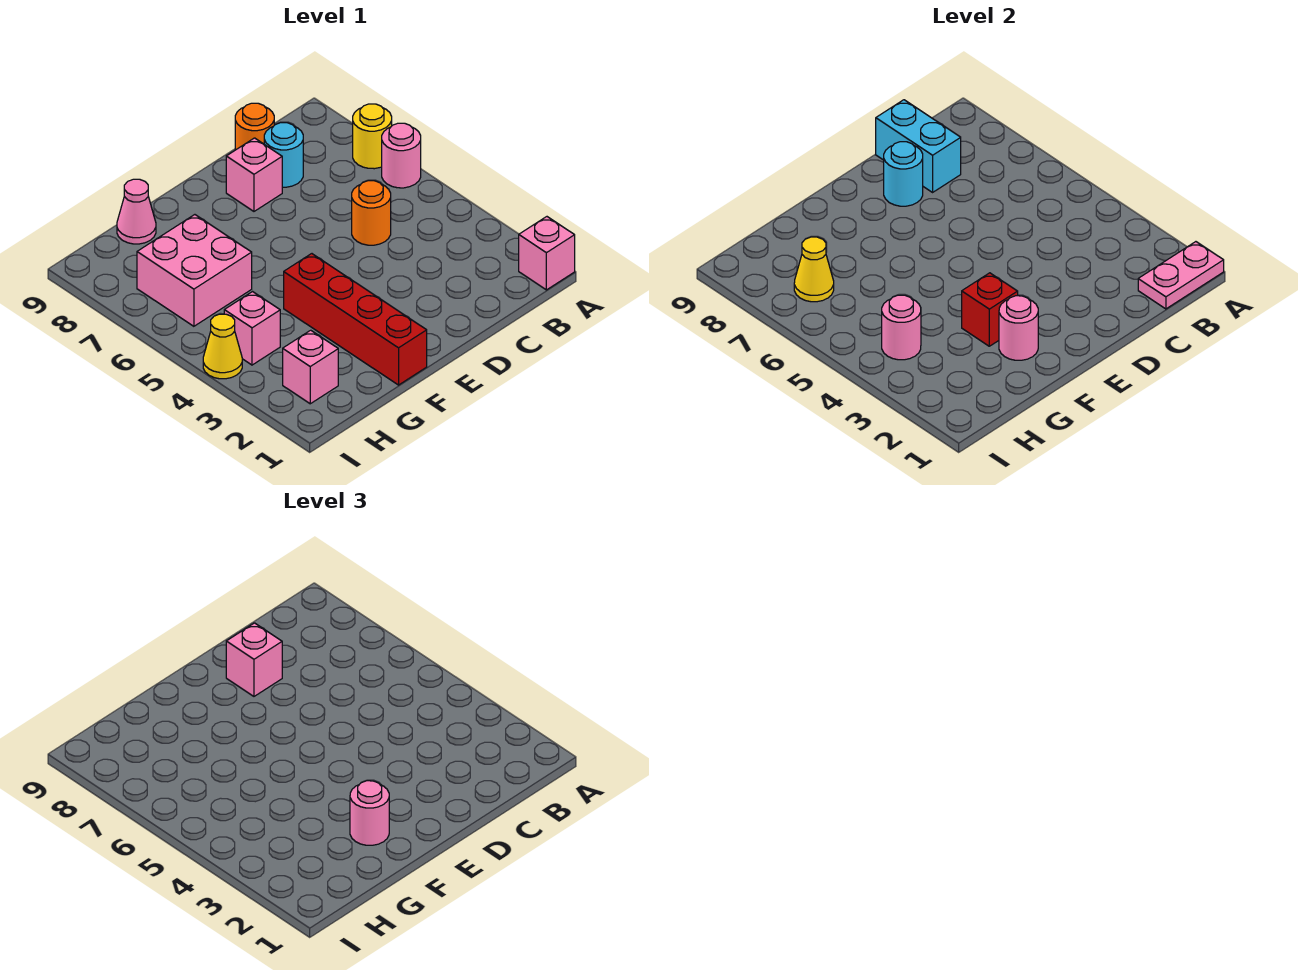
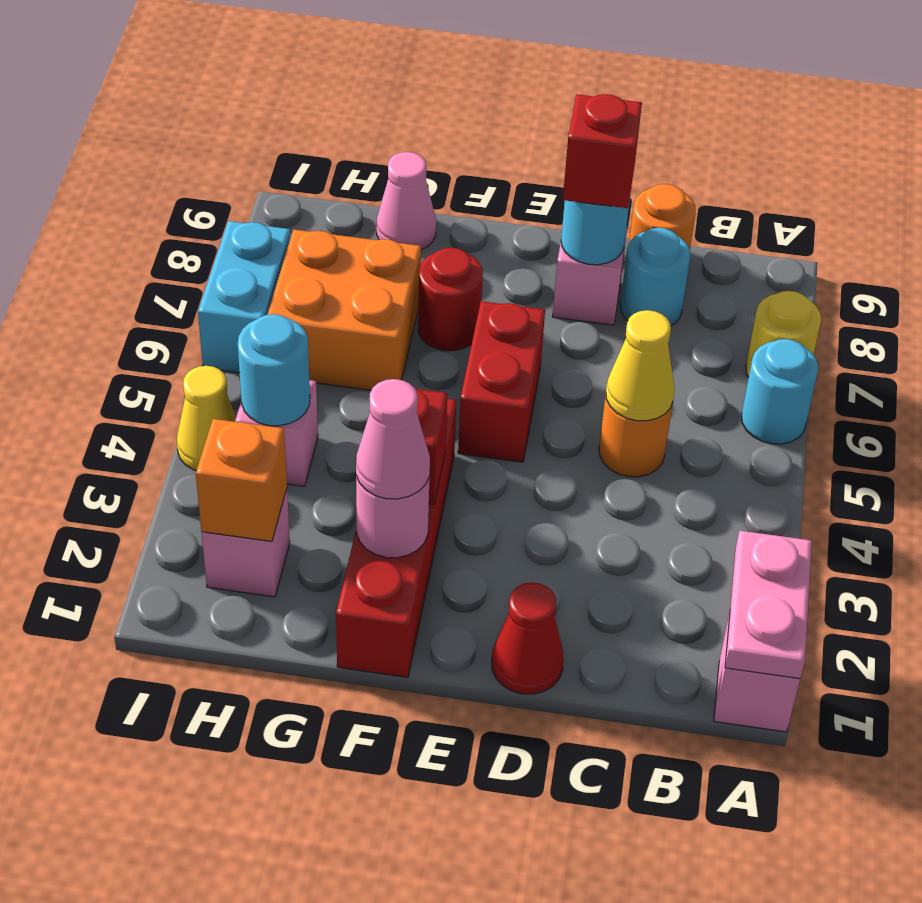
pink plate A1:B1 level 2 -> pink plate A1:A2 level 2
pink round brick A6 level 1 -> cyan round brick A6 level 1
cyan brick C8:C9 level 2 -> cyan brick I6:I7 level 1
none -> red cone D1 level 1
pink brick D8 level 3 -> red brick D8 level 3
none -> red brick E5:E6 level 1
pink round brick F2 level 3 -> pink cone F2 level 3
none -> red round brick F7 level 1
pink brick G6:H7 level 1 -> orange brick G6:H7 level 1
none -> orange brick H2 level 2
pink round brick H4 level 2 -> cyan round brick H4 level 2
yellow cone H7 level 2 -> yellow cone C5 level 2

